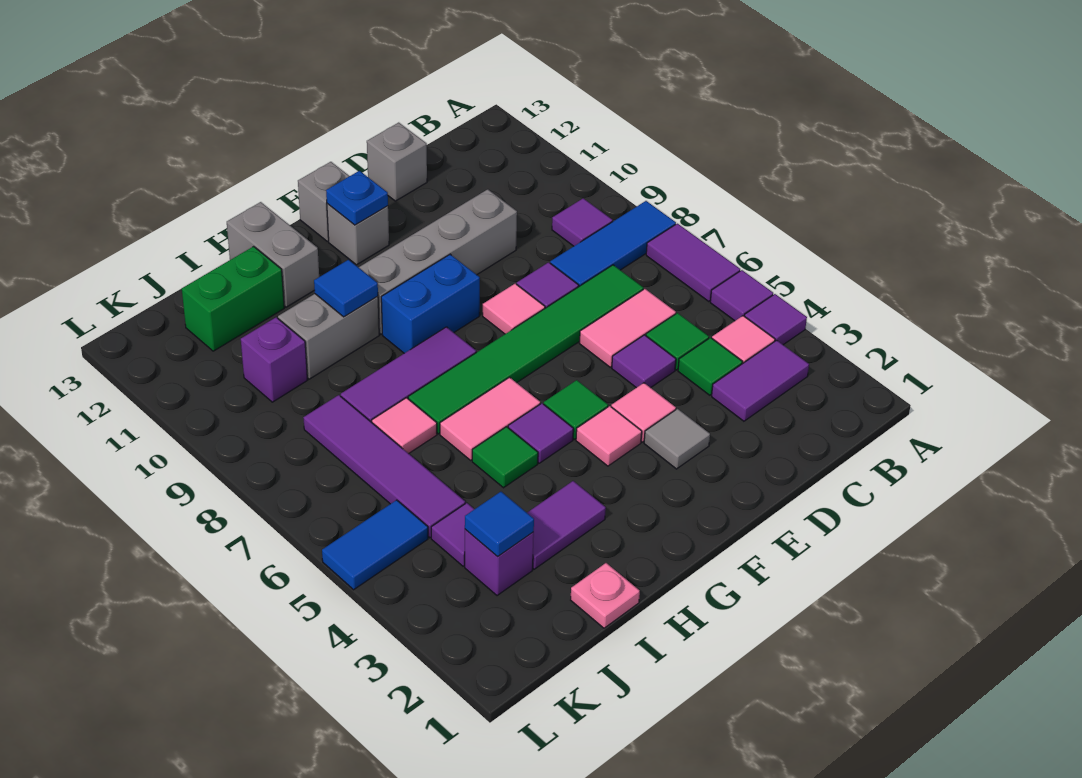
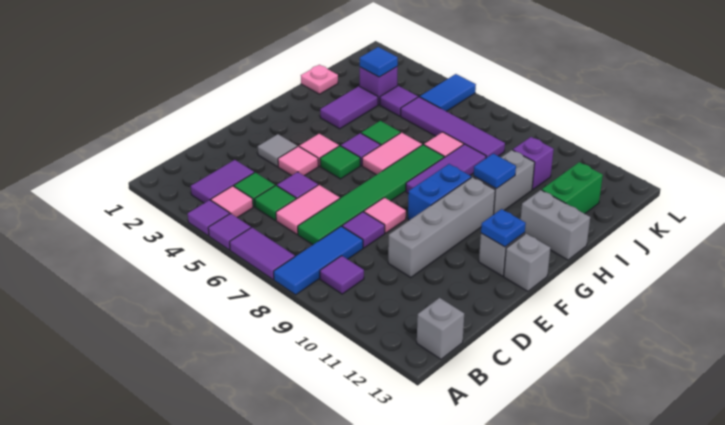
grey brick D13 level 1 -> grey brick B13 level 1

